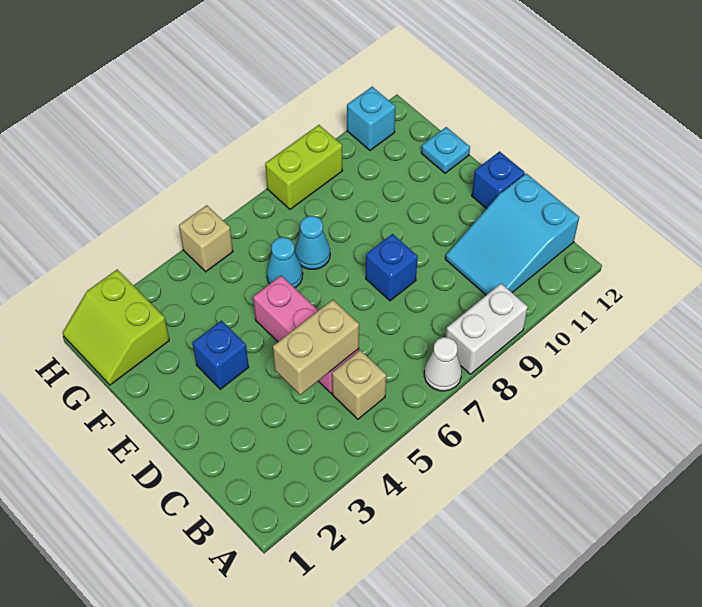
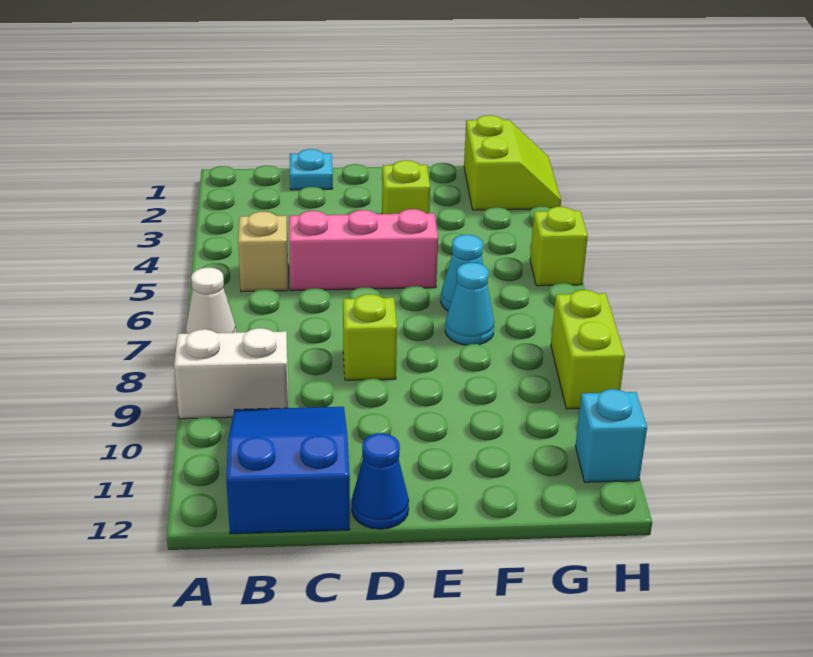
white brick A8:A9 level 1 -> white brick A9:B9 level 1
cyan slope B10:C12 level 1 top 12 -> blue slope B10:C12 level 1 top 12
tan brick C4:C5 level 2 -> none
blue brick D8 level 1 -> lime brick D8 level 1
blue brick D12 level 1 -> blue cone D12 level 1
blue brick E3 level 1 -> lime brick E3 level 1
cyan plate F12 level 1 -> cyan plate C1 level 1
lime slope G1:H2 level 1 top 2 -> lime slope G1:H2 level 1 top G
tan brick H5 level 1 -> lime brick H5 level 1

